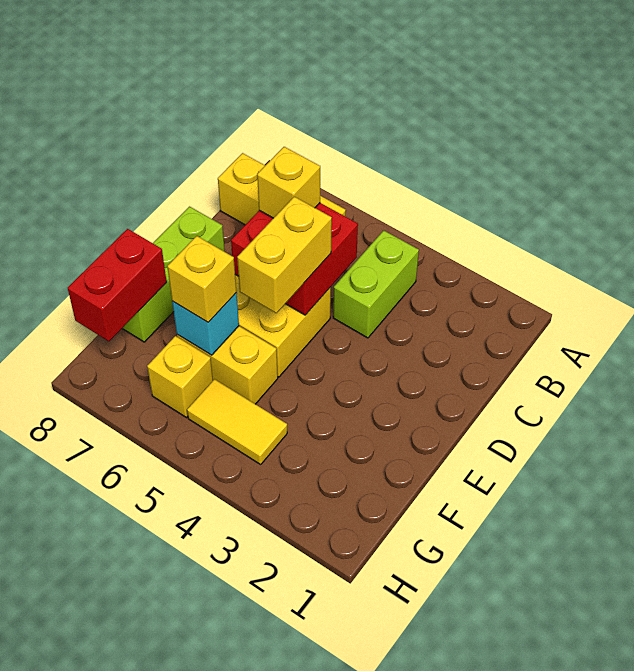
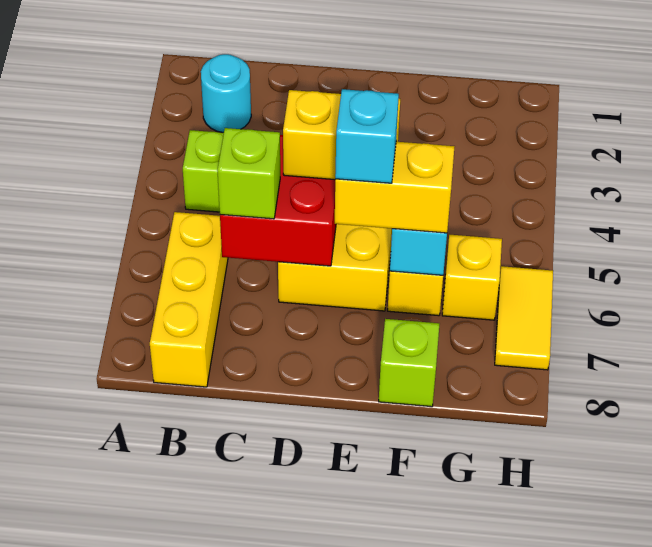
none -> cyan round brick B2 level 1
yellow brick C6 level 3 -> lime brick C6 level 3
lime brick D8:F8 level 1 -> lime brick F8 level 1
none -> cyan brick E6 level 4
yellow brick F6 level 3 -> yellow brick E6:F6 level 3
red brick F8:G8 level 2 -> none
yellow tile G4:G5 level 1 -> yellow tile H6:H7 level 1

